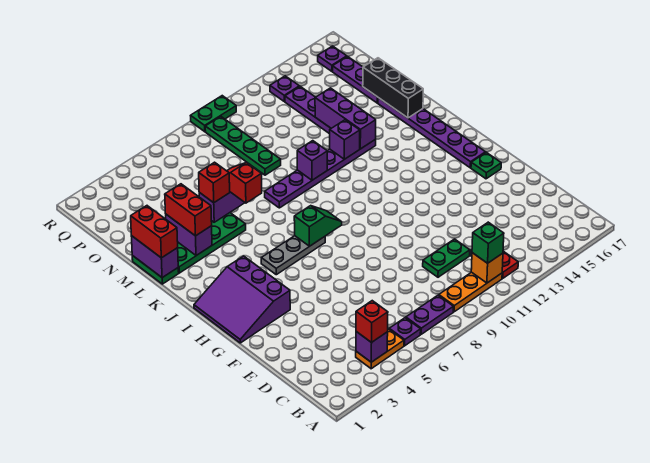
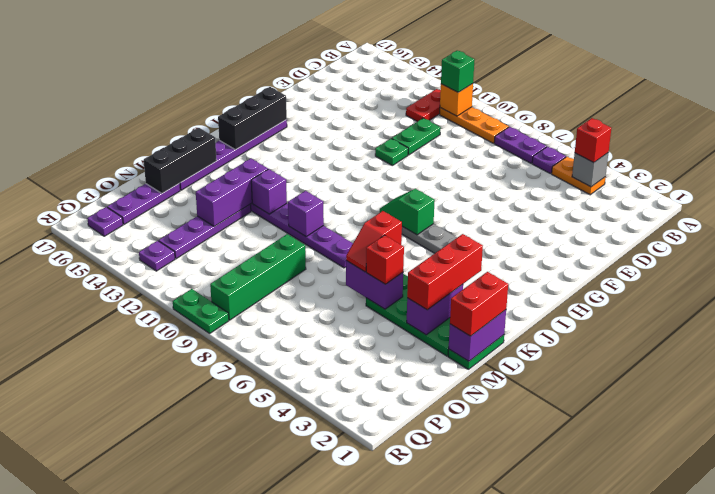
purple brick B4 level 2 -> grey brick B4 level 2
green plate D10:D11 level 1 -> green plate D11:E11 level 1
purple slope G1:I3 level 1 top 3 -> none
green plate G16 level 1 -> green plate F11 level 1
none -> black brick H16:J16 level 2
red brick L3:M3 level 3 -> red brick K3:M3 level 3
green plate N9:Q9 level 1 -> green brick N9:Q9 level 1

